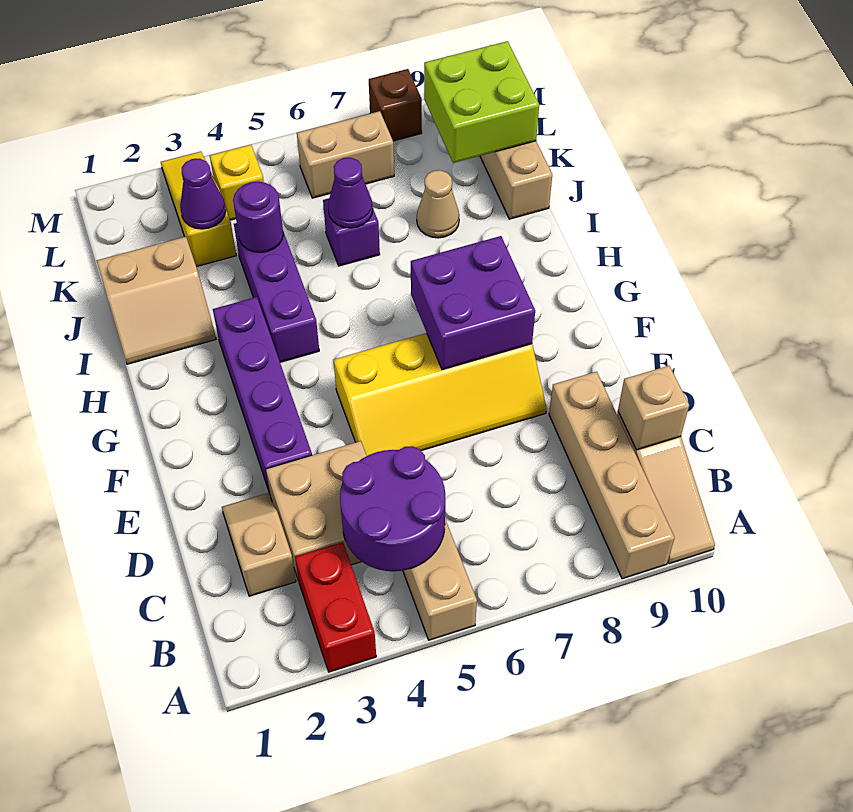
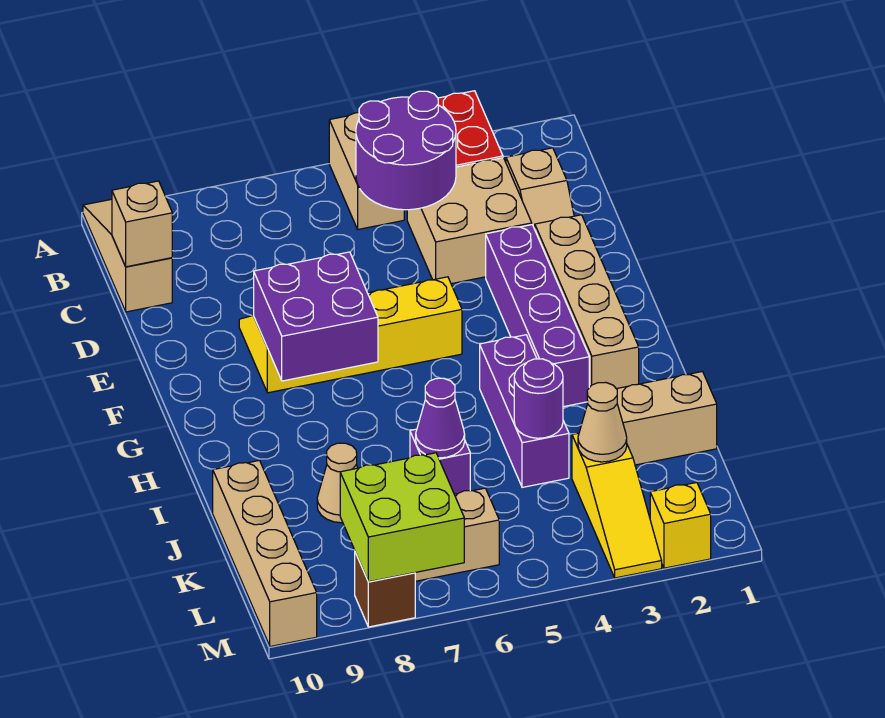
tan brick A9:D9 level 1 -> tan brick E2:H2 level 1
purple cone K3 level 2 -> tan cone K3 level 2
lime brick K9:L10 level 2 -> lime brick L7:M8 level 2
yellow brick L4 level 1 -> yellow brick M2 level 1

